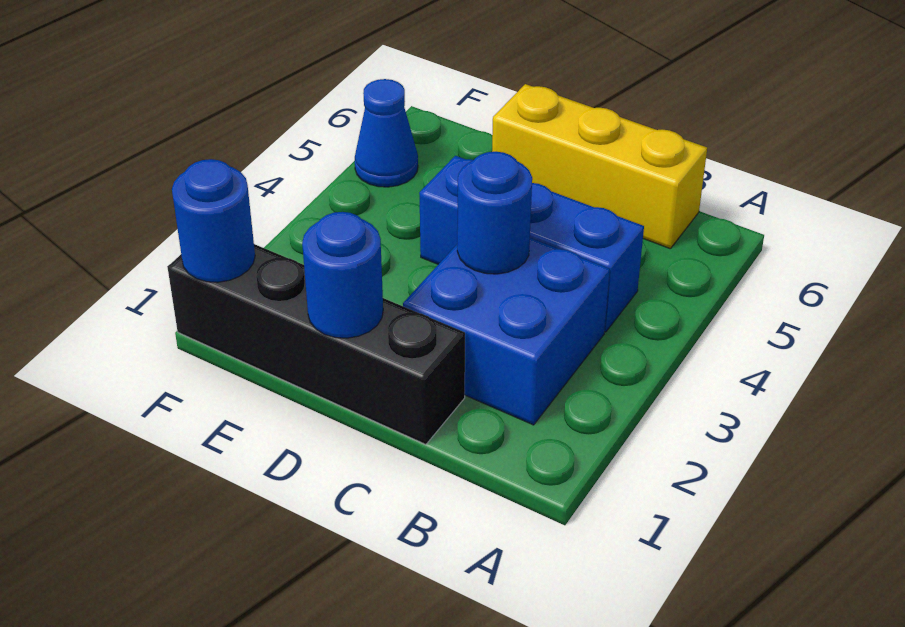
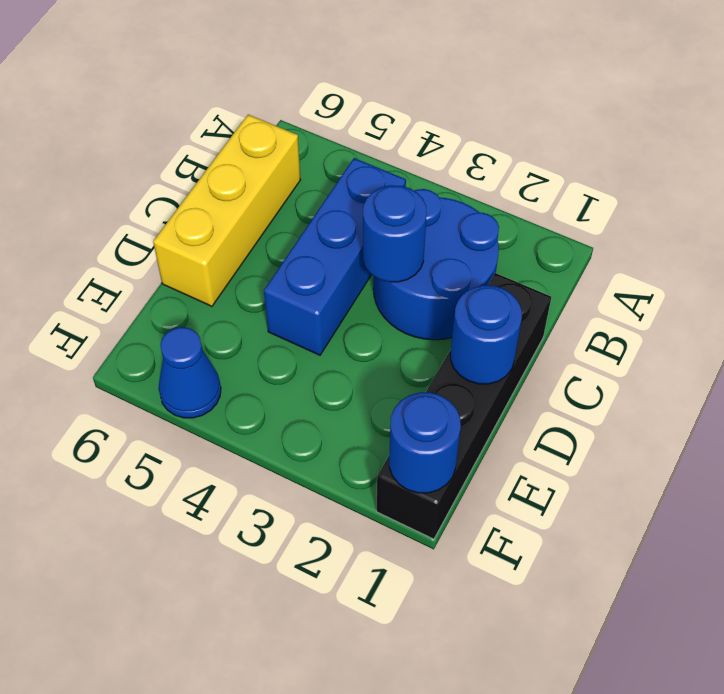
blue brick B2:C3 level 1 -> blue round brick B2:C3 level 1

